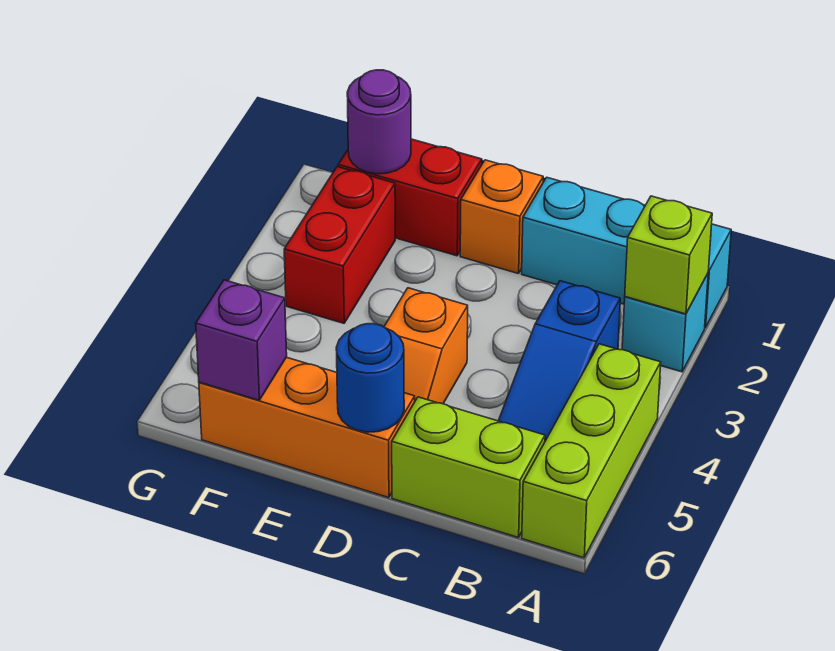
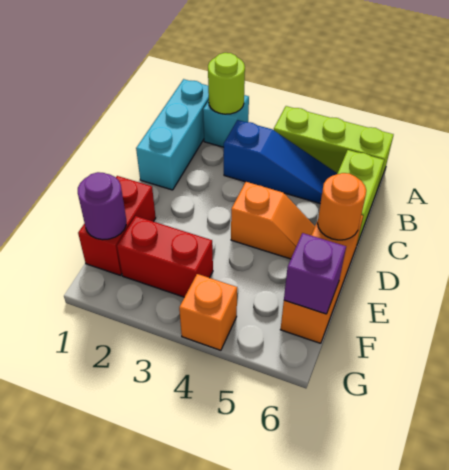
lime brick A2 level 2 -> lime round brick A2 level 2
orange brick D1 level 1 -> orange brick G4 level 1
blue round brick D6 level 2 -> orange round brick D6 level 2

